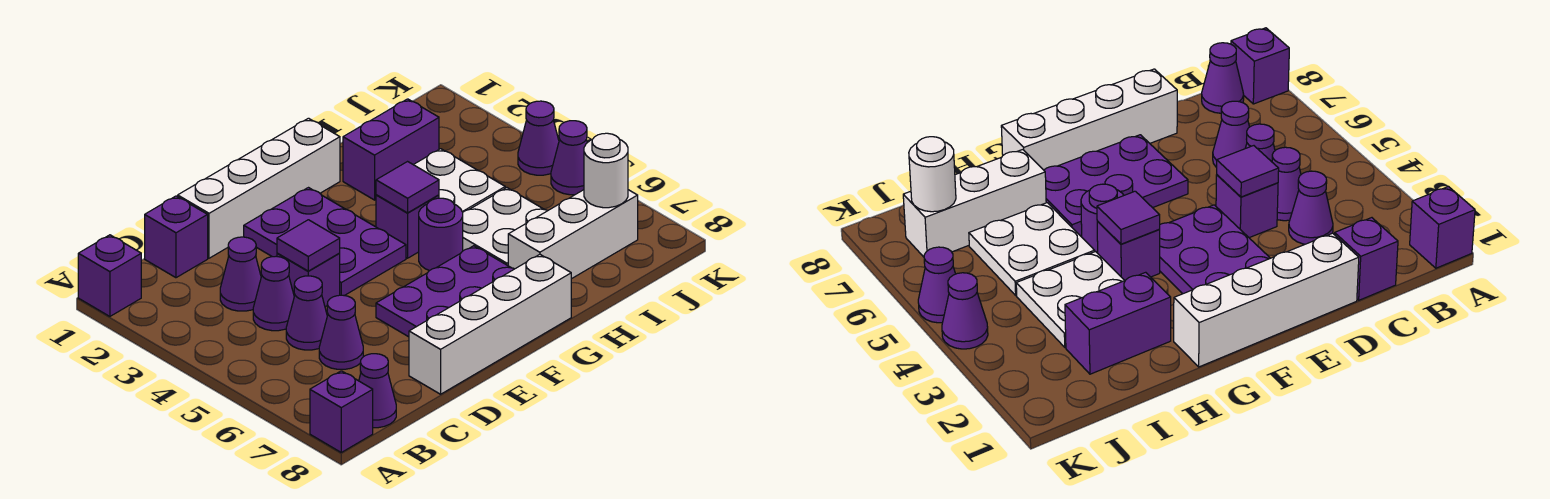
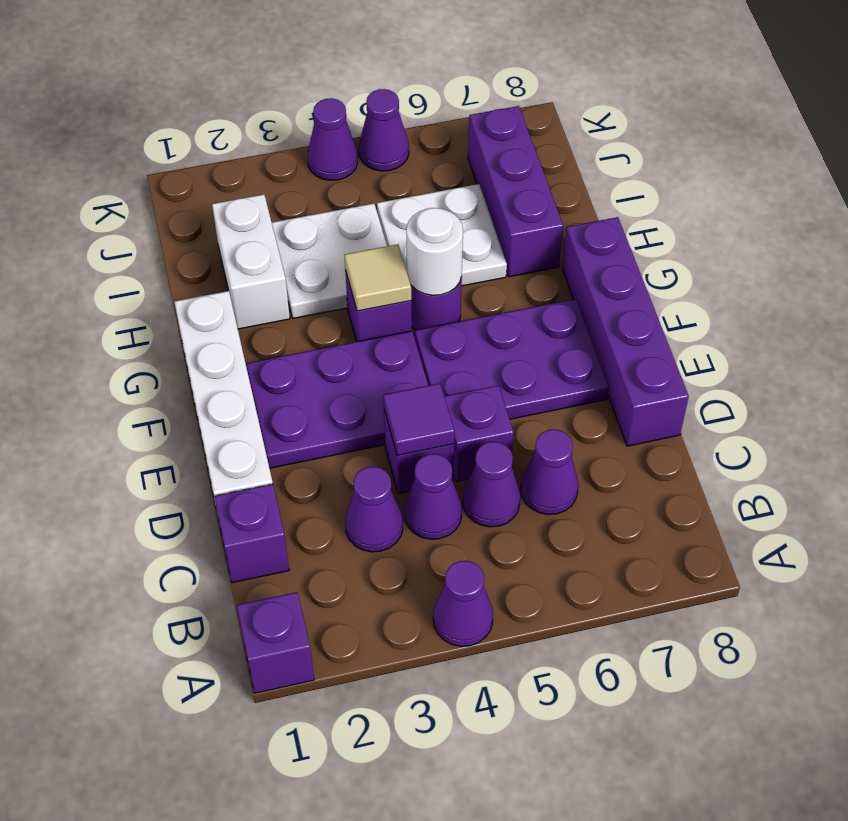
purple brick A8 level 1 -> purple brick D5 level 1
purple cone B8 level 1 -> purple cone A4 level 1
white brick D8:G8 level 1 -> purple brick D8:G8 level 1
purple plate E6:G7 level 1 -> purple plate E5:F7 level 1
purple tile G4 level 2 -> tan tile G4 level 2
purple brick H2:I2 level 1 -> white brick H2:I2 level 1
white brick H7:J7 level 1 -> purple brick H7:J7 level 1
white round brick J7 level 2 -> white round brick G5 level 2

